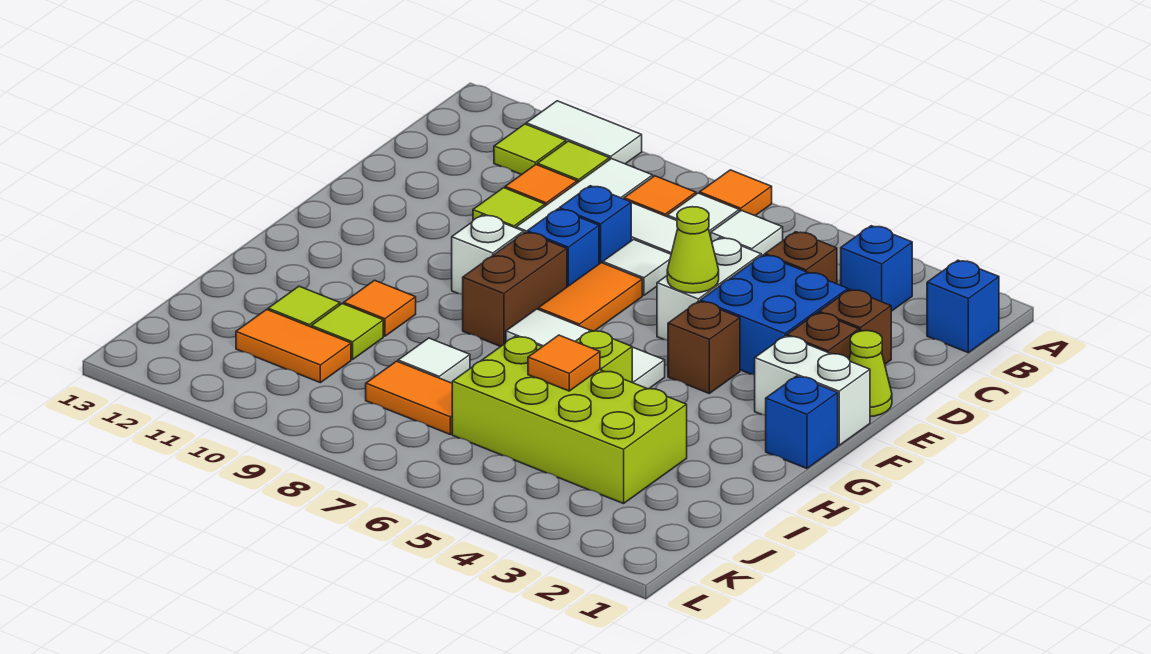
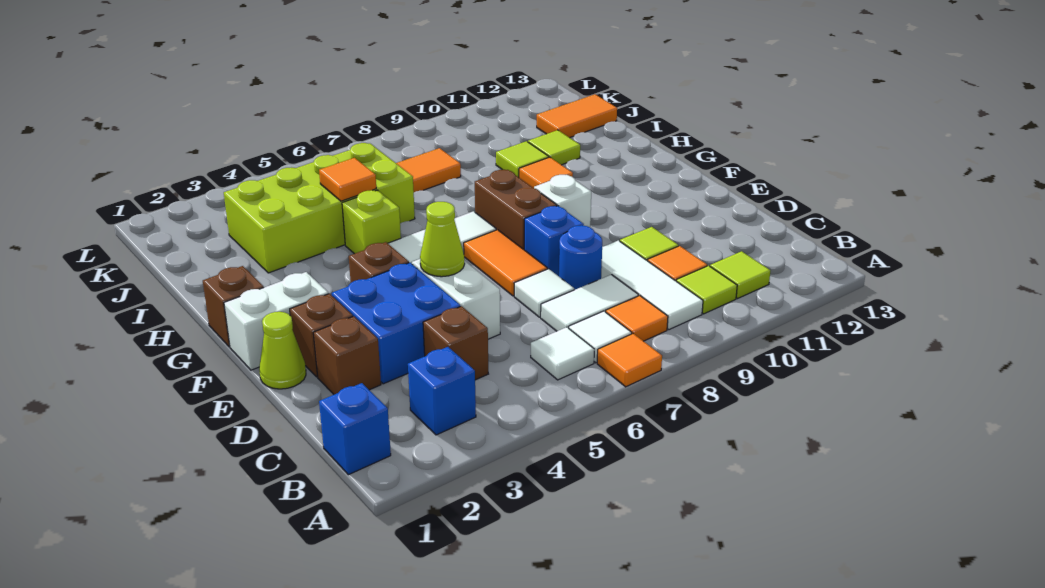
white tile A10:A11 level 1 -> none
blue brick D8 level 1 -> blue round brick D8 level 1
blue brick G1 level 1 -> brown brick G1 level 1
white tile I8 level 1 -> none
orange tile J10:J11 level 1 -> orange tile J12:J13 level 1

